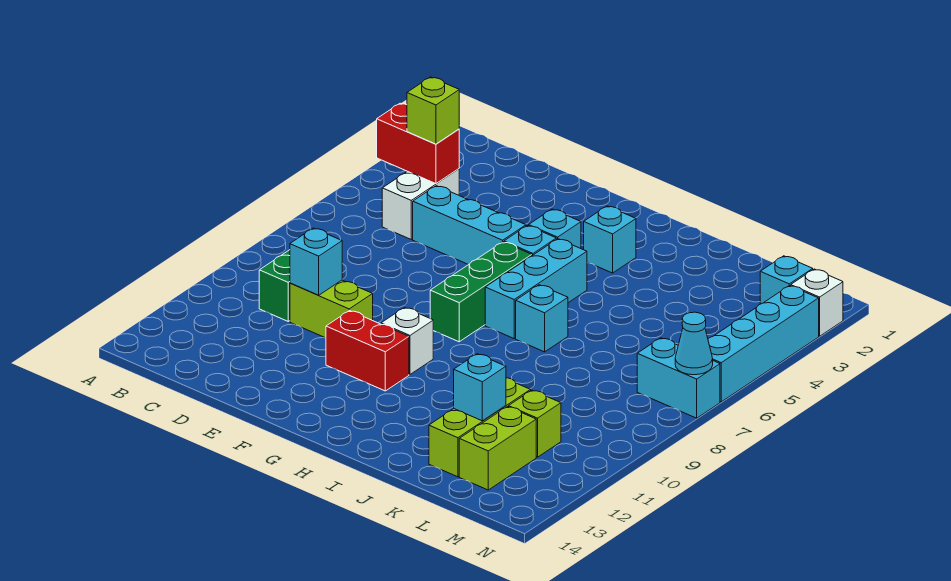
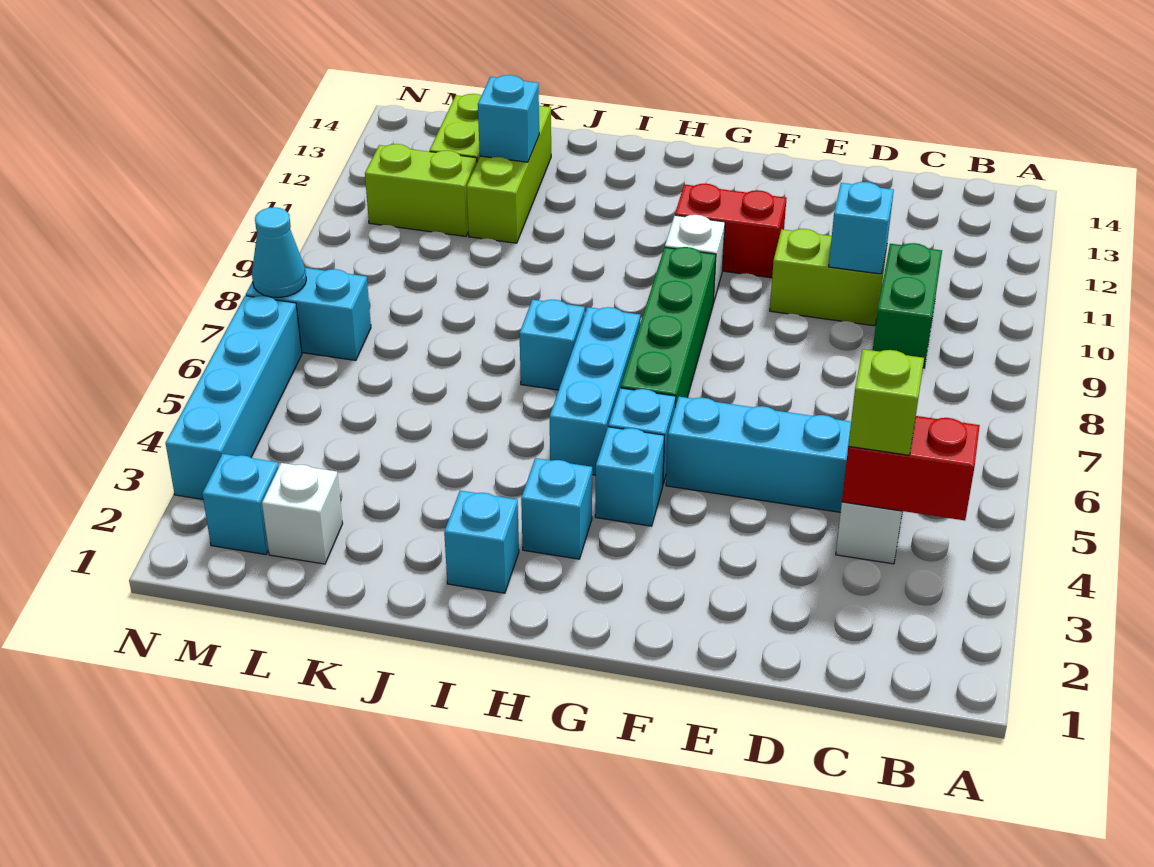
green brick G6:G8 level 1 -> green brick G6:G9 level 1
none -> cyan brick I2 level 1
lime brick L11 level 1 -> lime brick L11:M11 level 1
white brick N2 level 1 -> white brick L2 level 1

